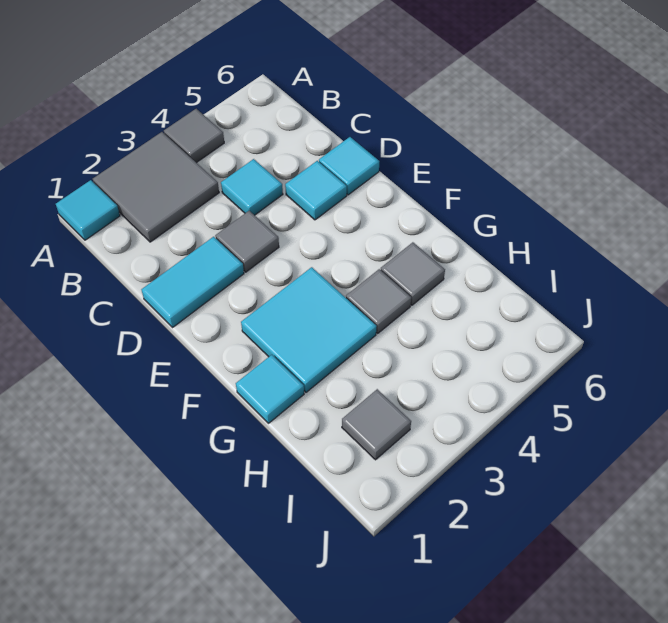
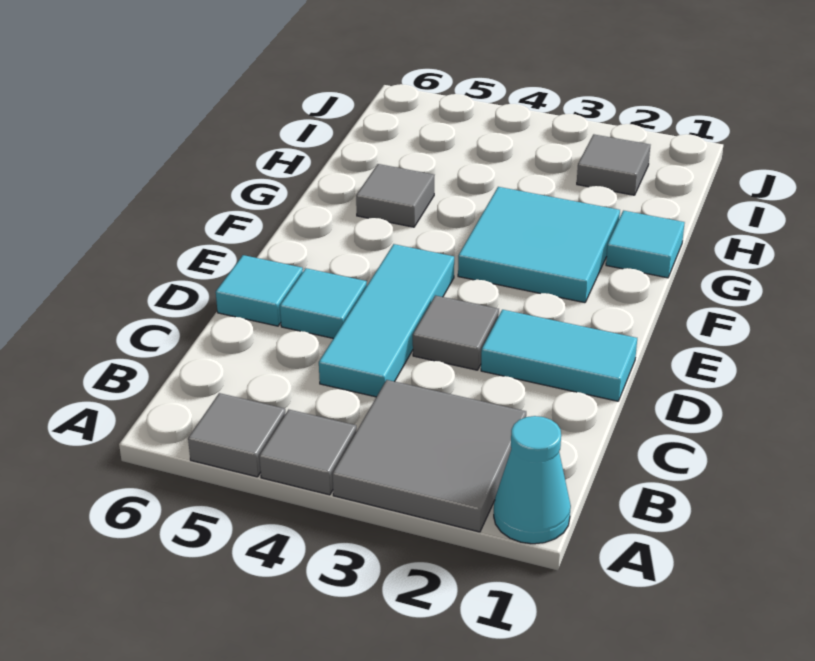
cyan tile A1 level 1 -> cyan cone A1 level 1
cyan tile C4 level 1 -> cyan tile C4:E4 level 1
grey tile G4 level 1 -> grey tile A5 level 1

